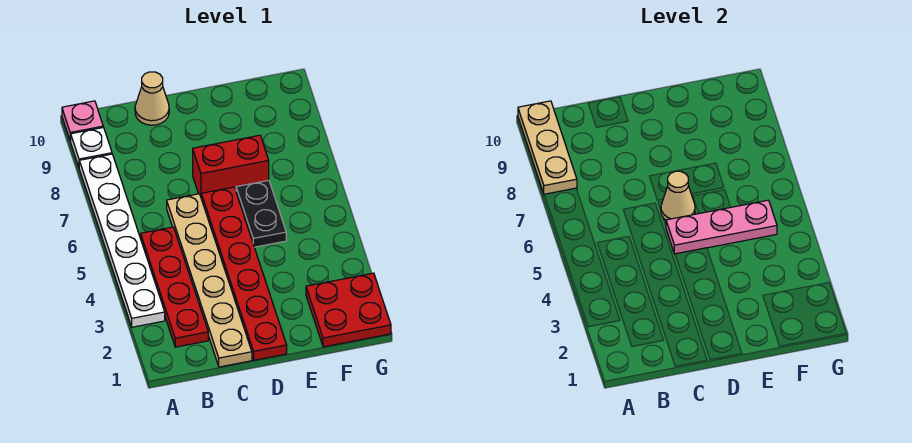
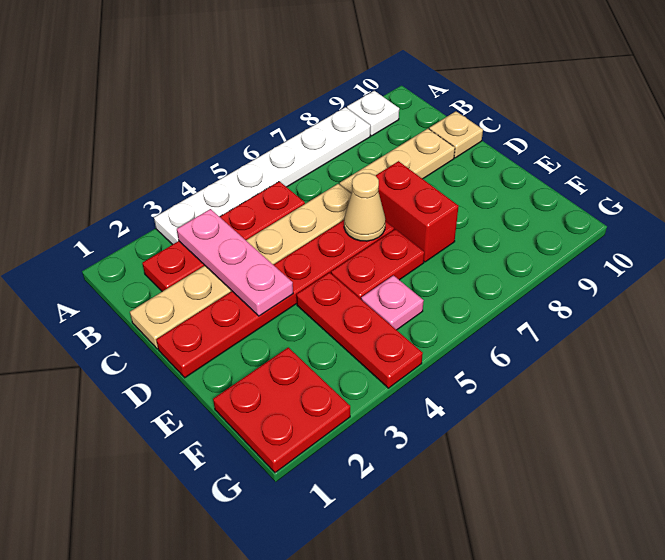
tan plate A8:A10 level 2 -> tan plate C7:C9 level 1
pink plate A10 level 1 -> pink plate F5 level 1
tan cone C10 level 1 -> tan plate C10 level 1
pink plate D5:F5 level 2 -> pink plate B3:D3 level 2
none -> red plate E4:G4 level 1
black plate E5:E6 level 1 -> red plate E5:E6 level 1

